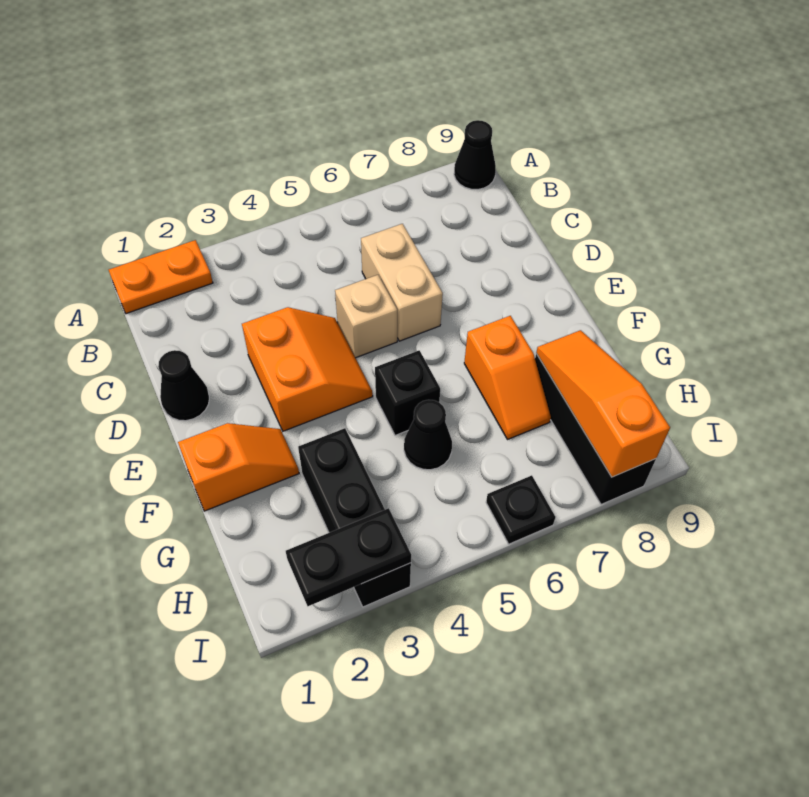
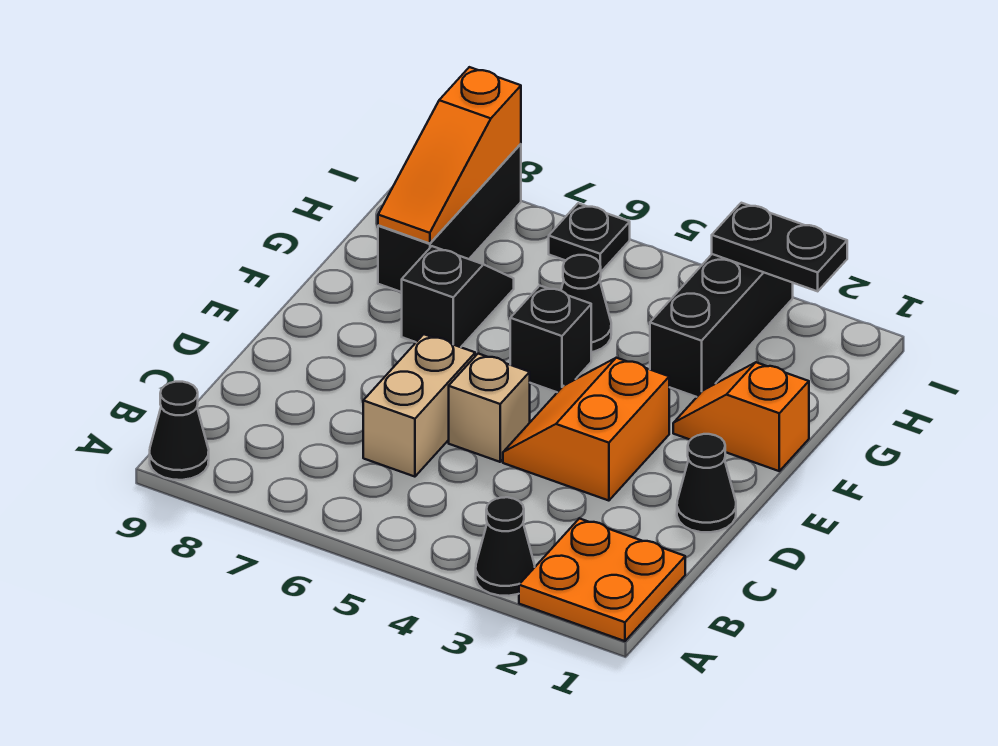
orange plate A1:A2 level 1 -> orange plate A1:B2 level 1
none -> black cone A3 level 1
orange slope F7:G7 level 1 top F -> black slope F7:G7 level 1 top F

